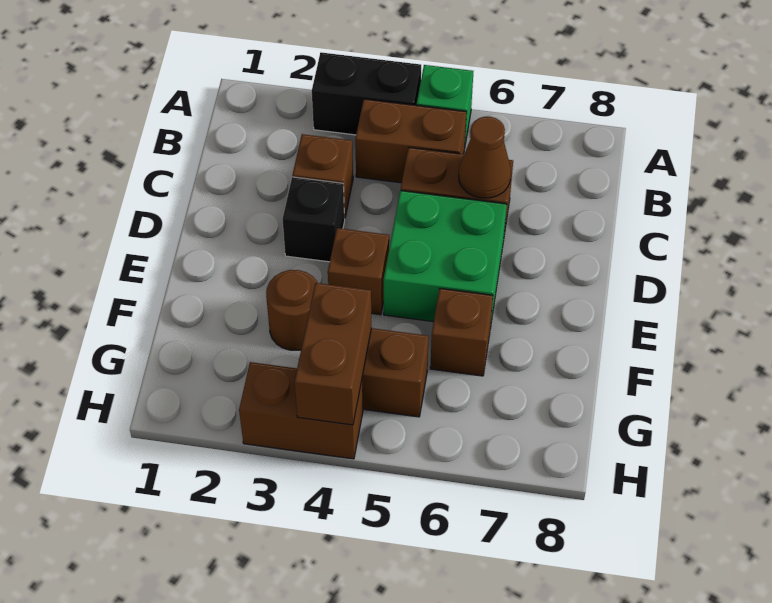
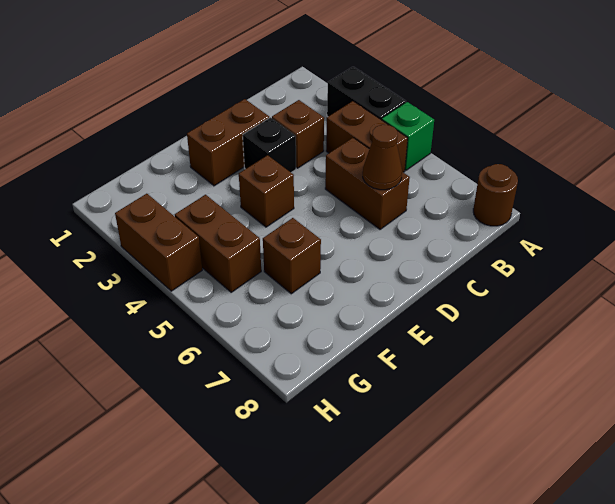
green brick D5:E6 level 1 -> none
brown round brick F3 level 1 -> brown round brick A8 level 1
brown brick G4:H4 level 2 -> brown brick D2:E2 level 1

